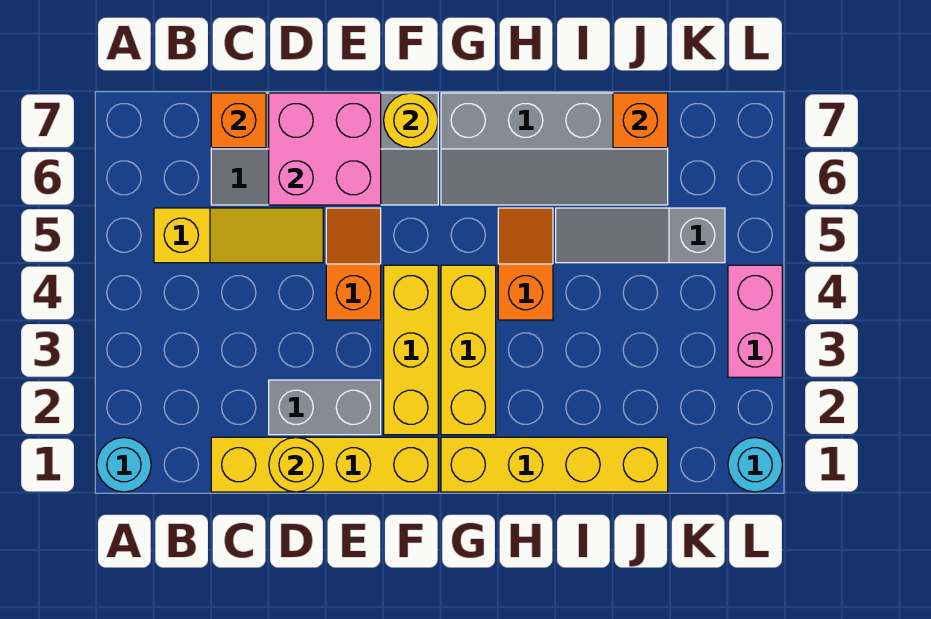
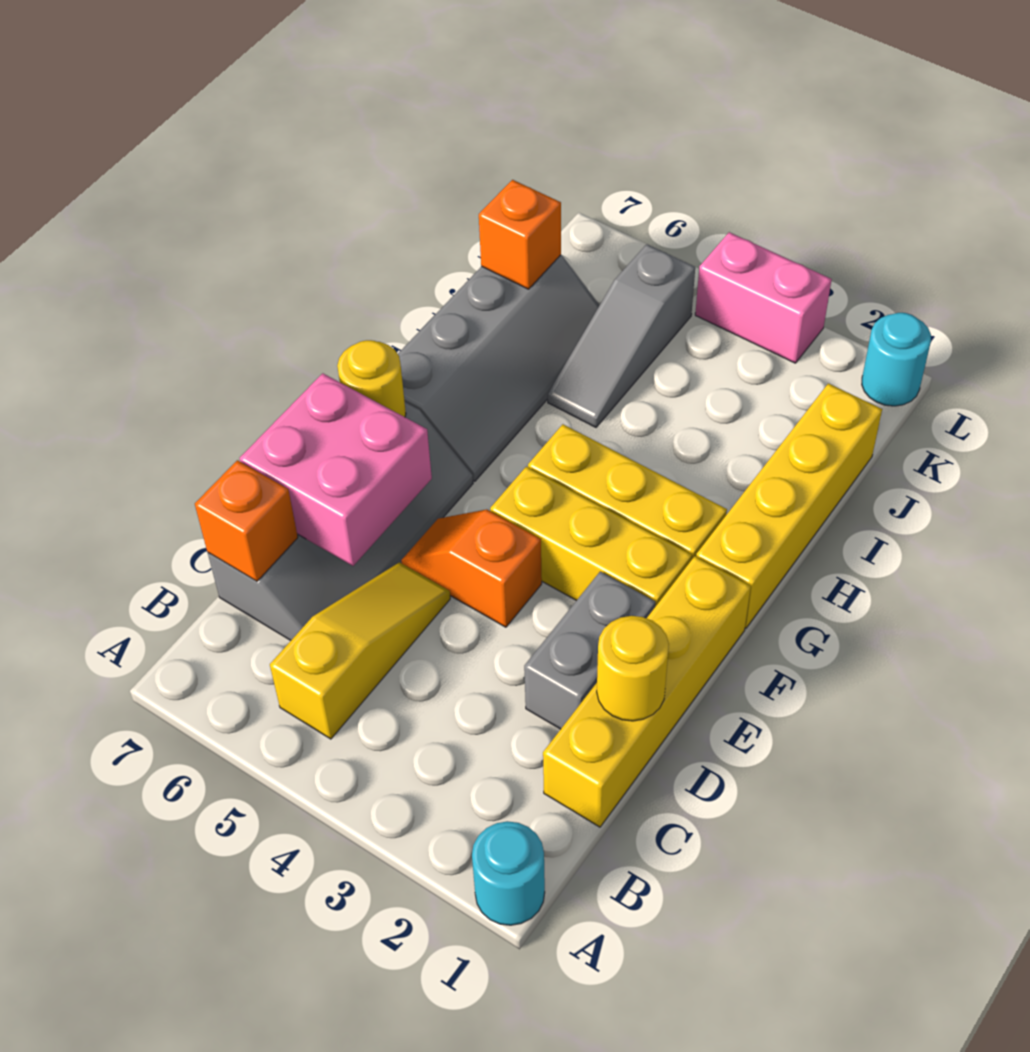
orange slope H4:H5 level 1 top 4 -> none

